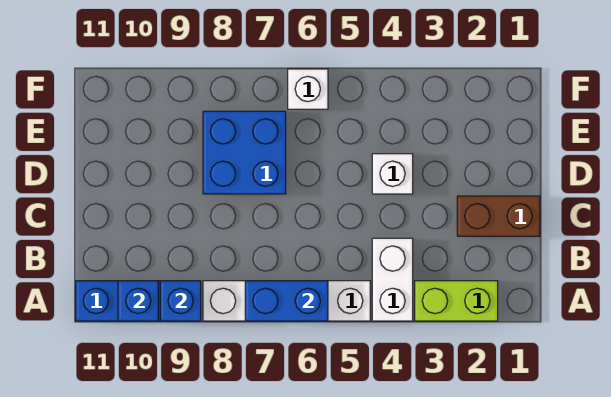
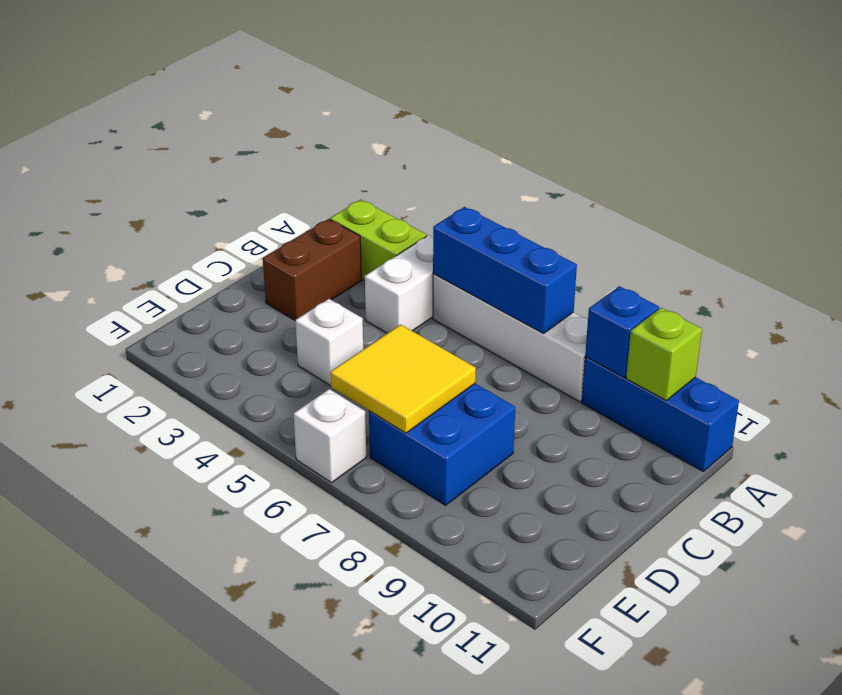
blue brick A6:A7 level 2 -> blue brick A5:A7 level 2
blue brick A10 level 2 -> lime brick A10 level 2
brown brick C1:C2 level 1 -> brown brick B2:C2 level 1
none -> yellow tile D6:E7 level 2

